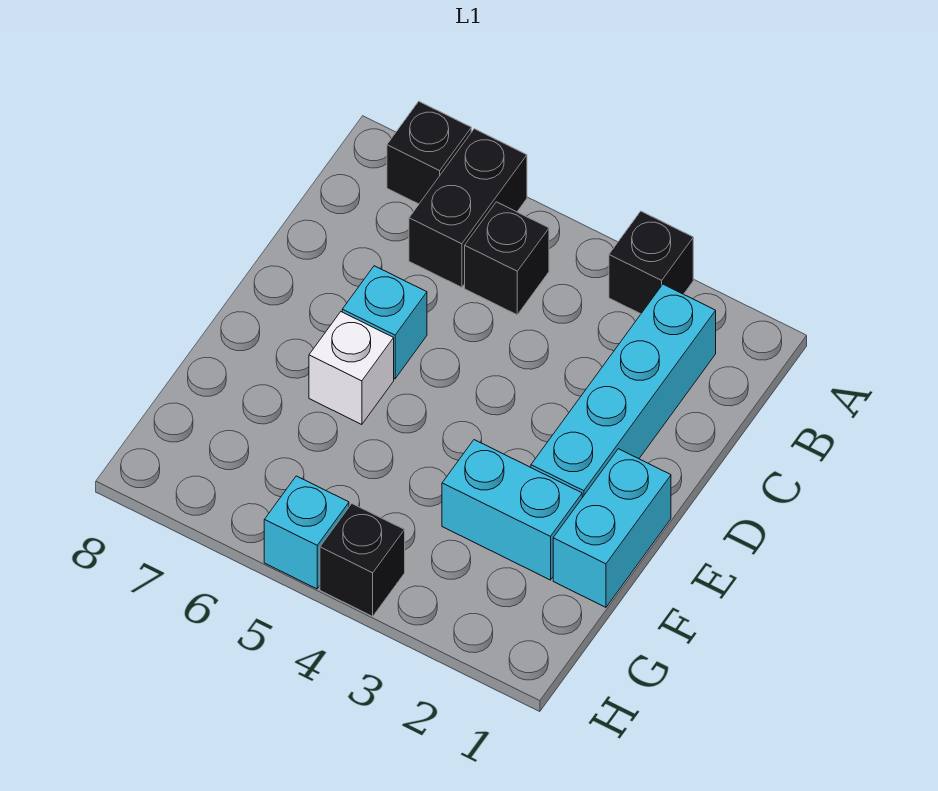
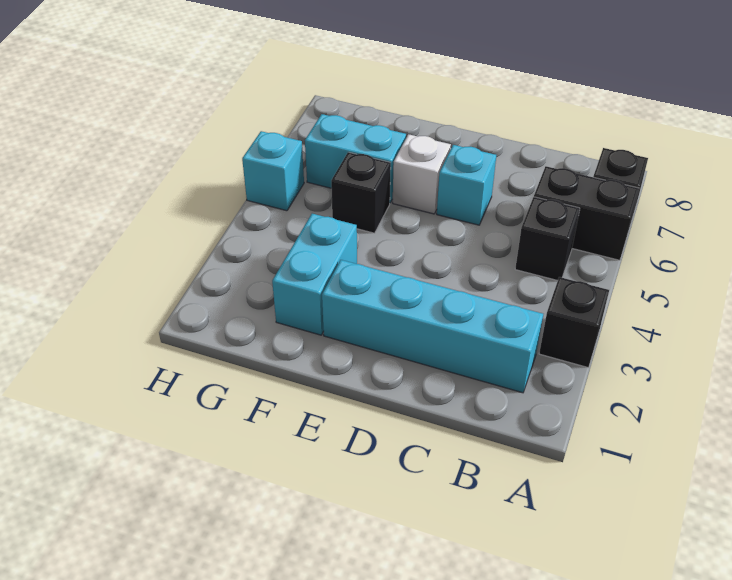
cyan brick E1:F1 level 1 -> cyan brick F6:G6 level 1
black brick H4 level 1 -> black brick F5 level 1

